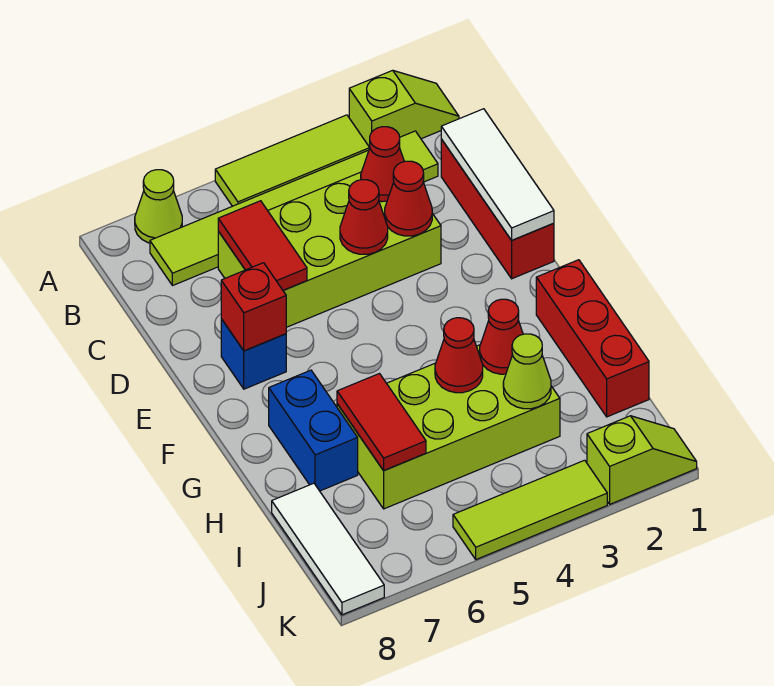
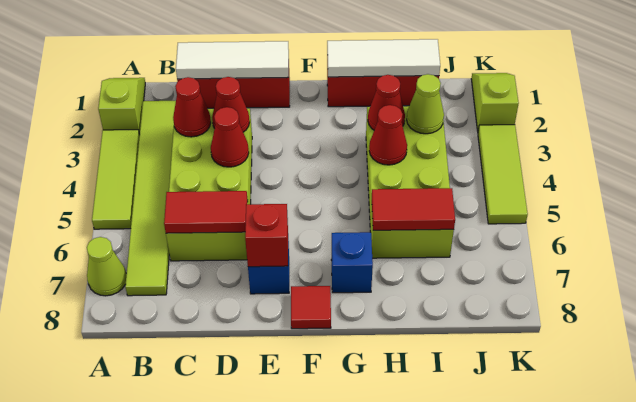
none -> red tile F8 level 1
blue brick G7:H7 level 1 -> blue brick G7 level 1
white tile I8:K8 level 1 -> white tile G1:I1 level 2

